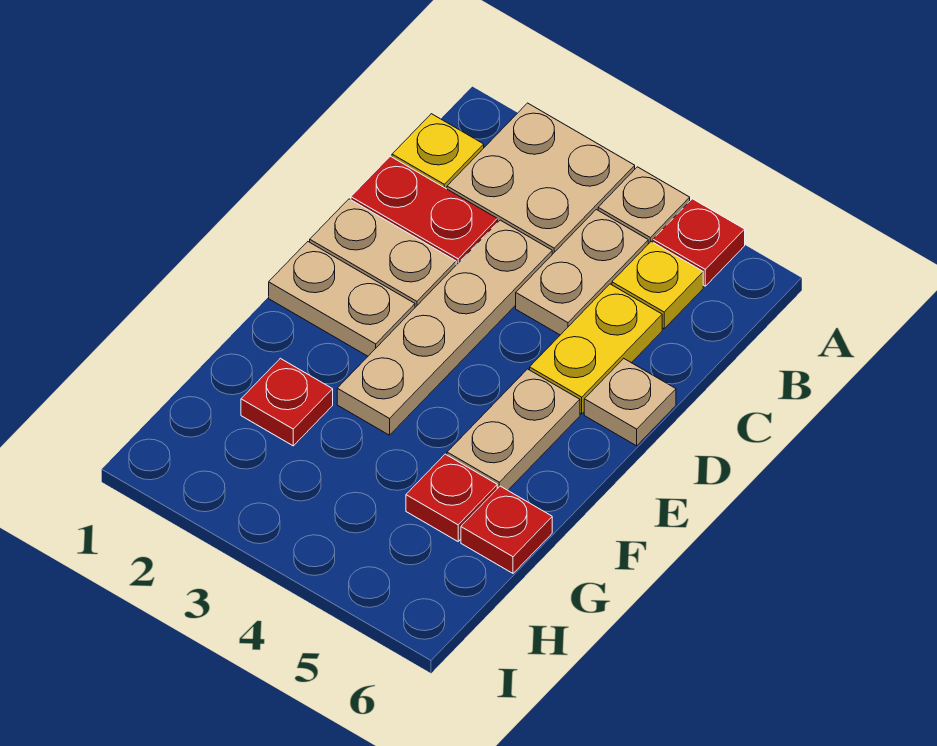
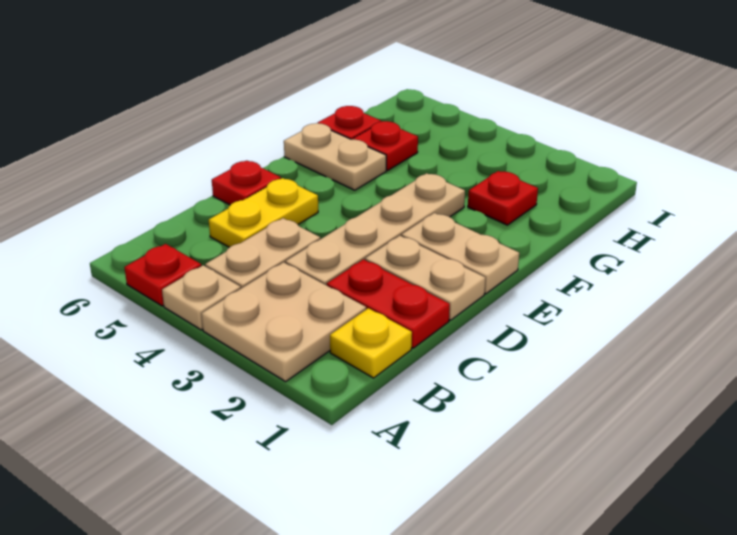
yellow plate B5 level 1 -> none
tan plate D6 level 1 -> red plate D6 level 1
tan plate E5:F5 level 1 -> tan plate F5:F6 level 1

